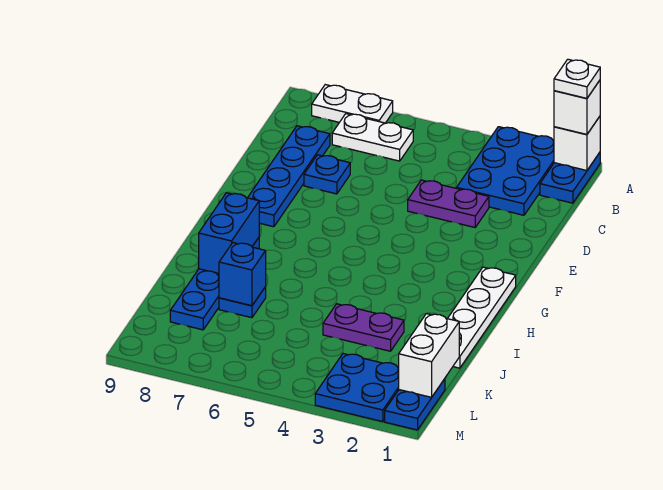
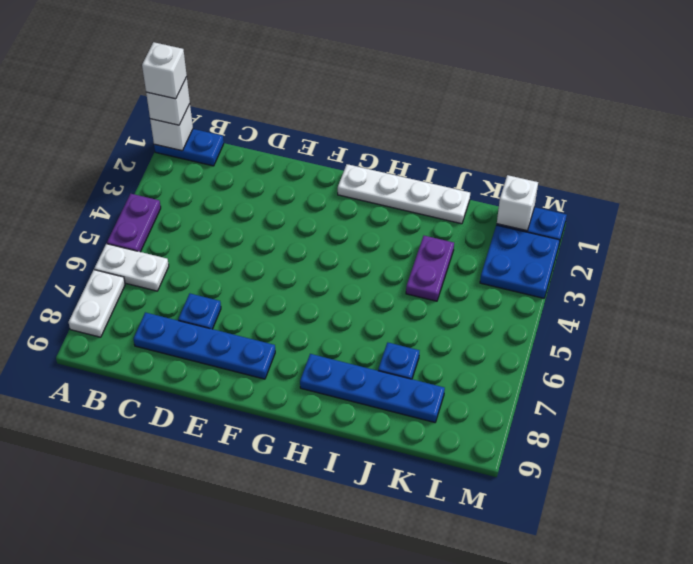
white plate A1 level 4 -> white brick A1 level 4
blue plate A2:C3 level 1 -> none
white plate B6:B7 level 1 -> white plate A6:B6 level 1
purple plate D3:D4 level 1 -> purple plate A4:A5 level 1
blue brick H8:I8 level 2 -> none
blue brick J7 level 2 -> none
white brick K1:L1 level 2 -> white brick L1 level 2

